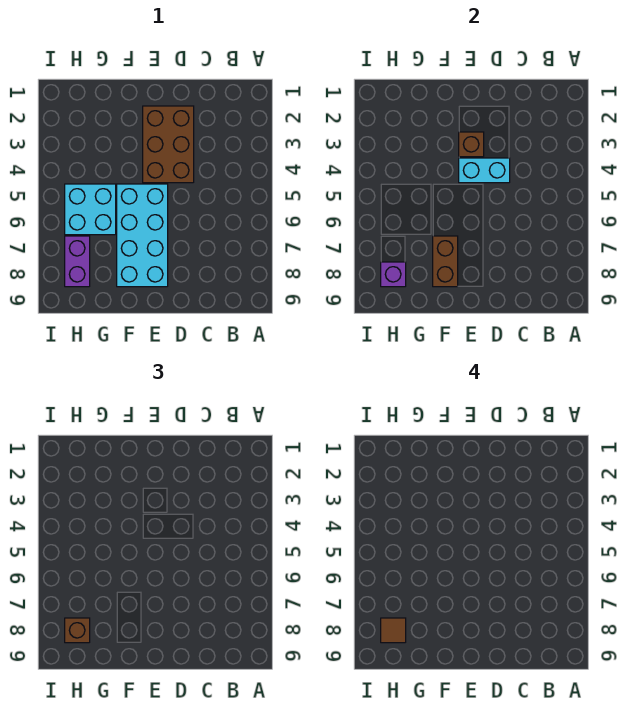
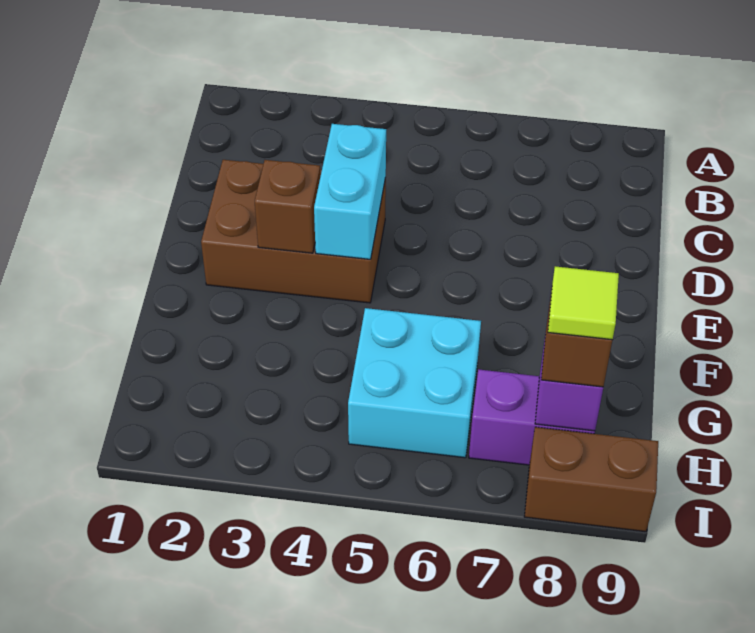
cyan brick E5:F8 level 1 -> none
brown brick F7:F8 level 2 -> brown brick I8:I9 level 1
brown tile H8 level 4 -> lime tile H8 level 4

